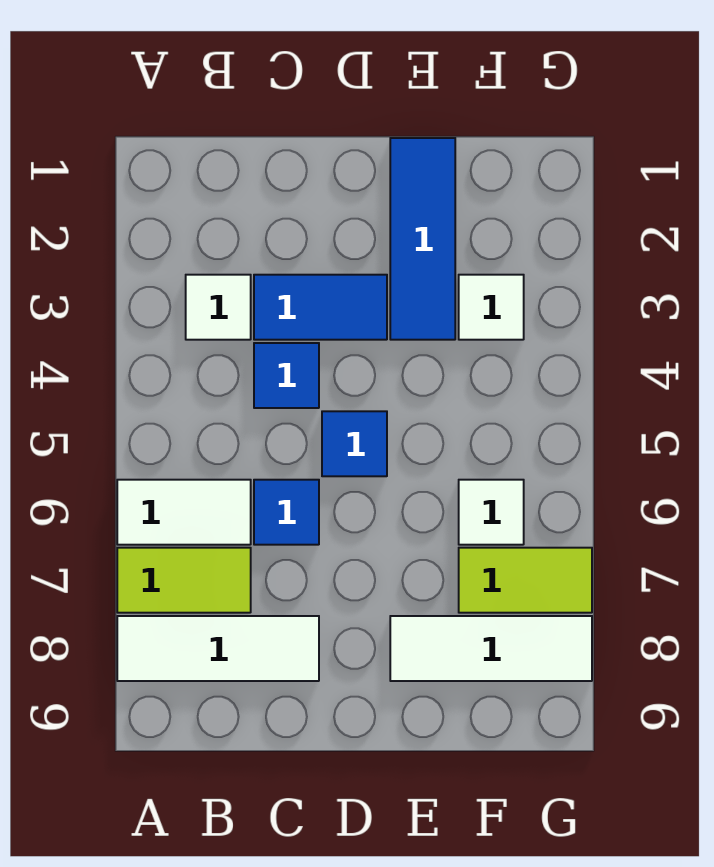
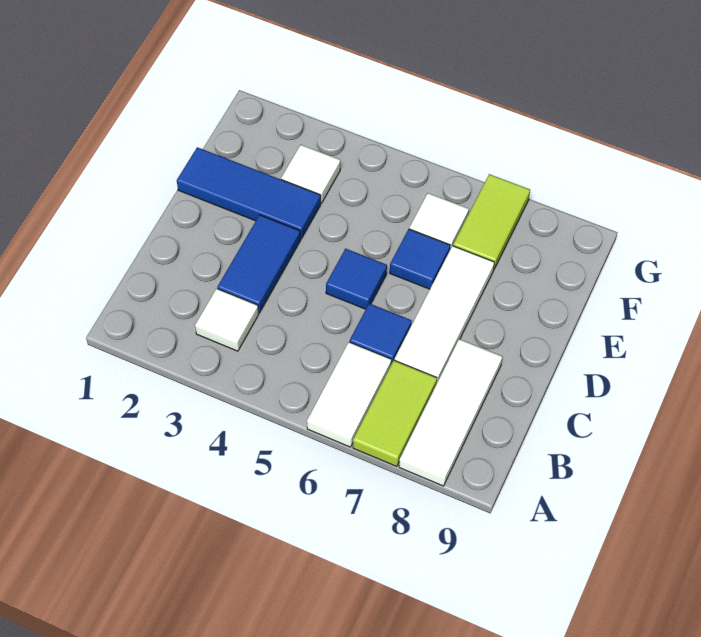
blue tile C4 level 1 -> blue tile E6 level 1
white tile E8:G8 level 1 -> white tile C7:E7 level 1

